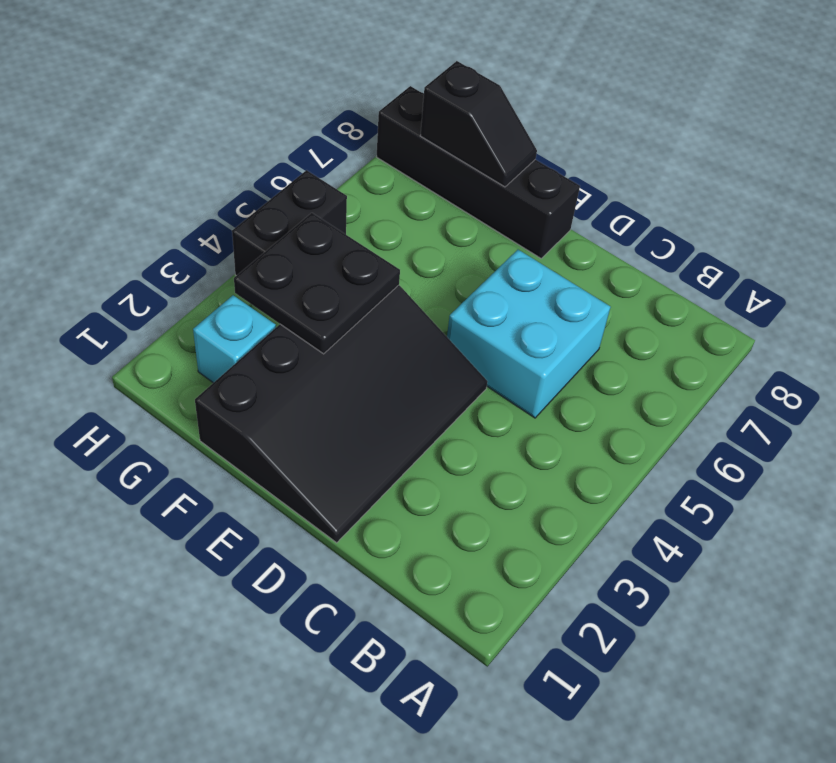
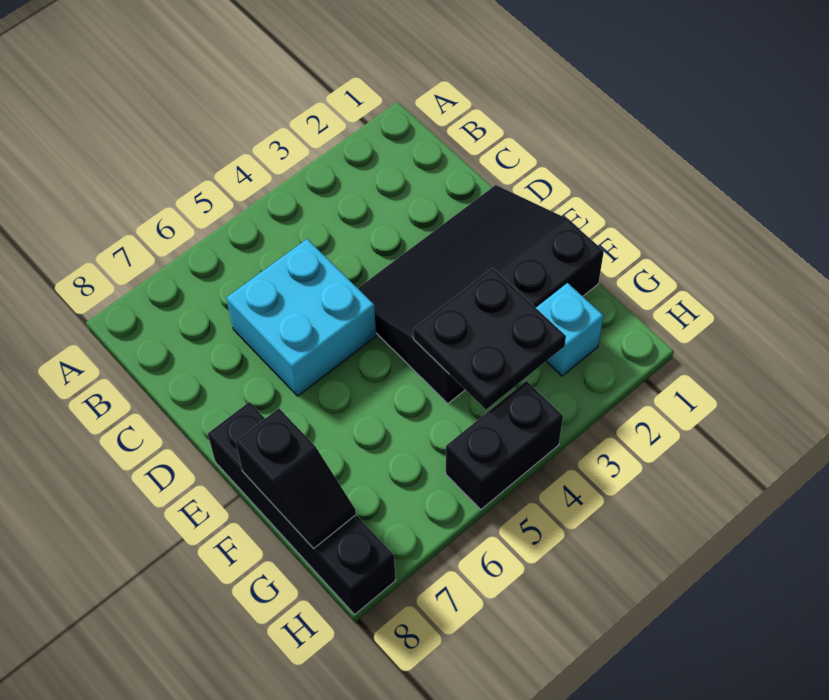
black slope F8:G8 level 2 top G -> black slope F8:G8 level 2 top F

